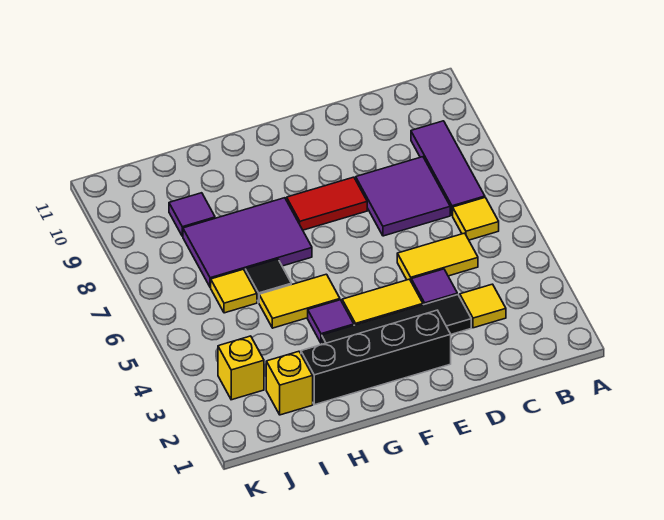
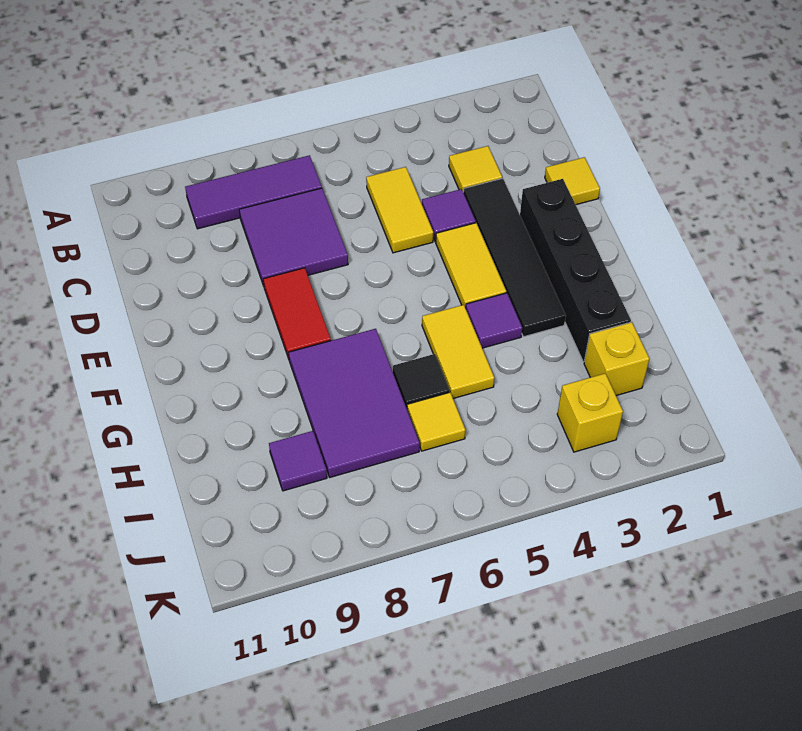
yellow tile B6 level 1 -> yellow tile D1 level 1

